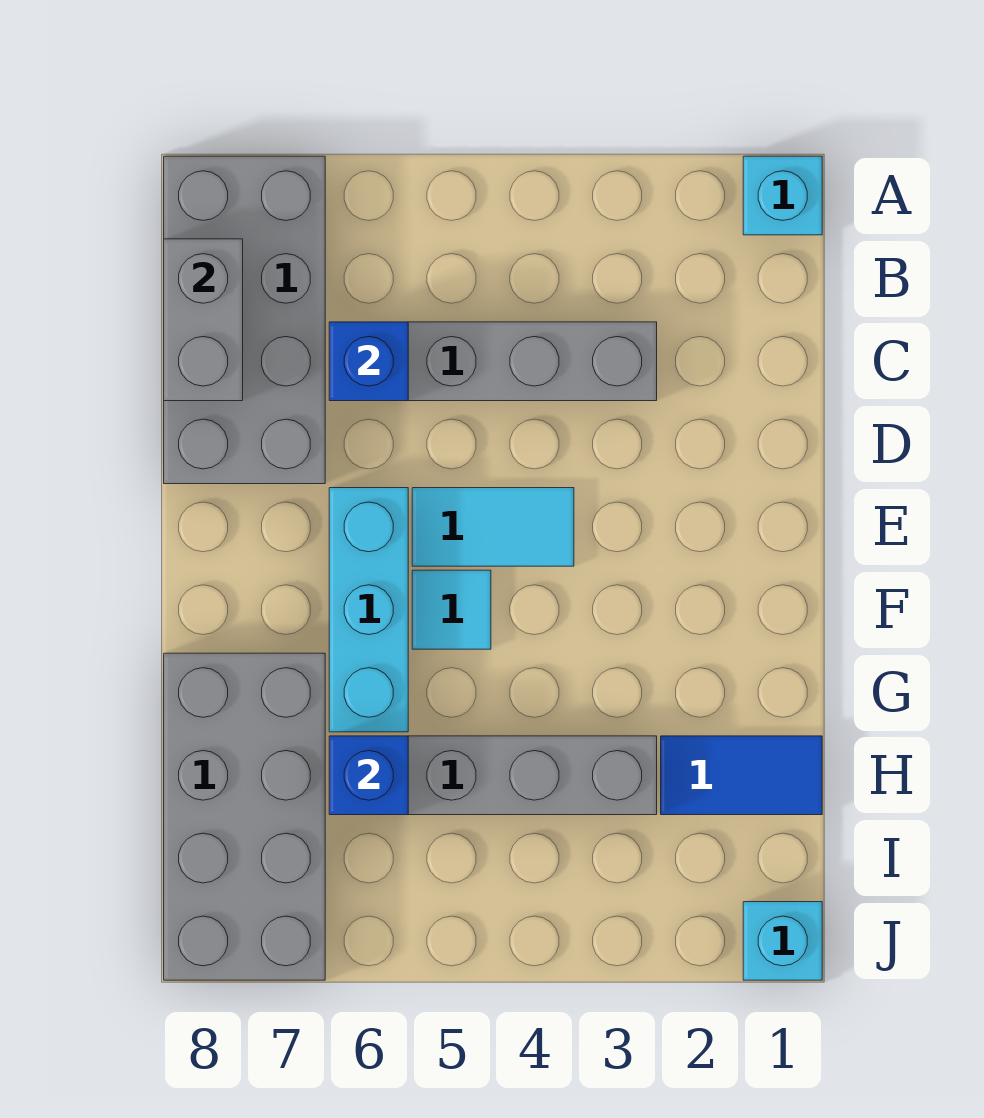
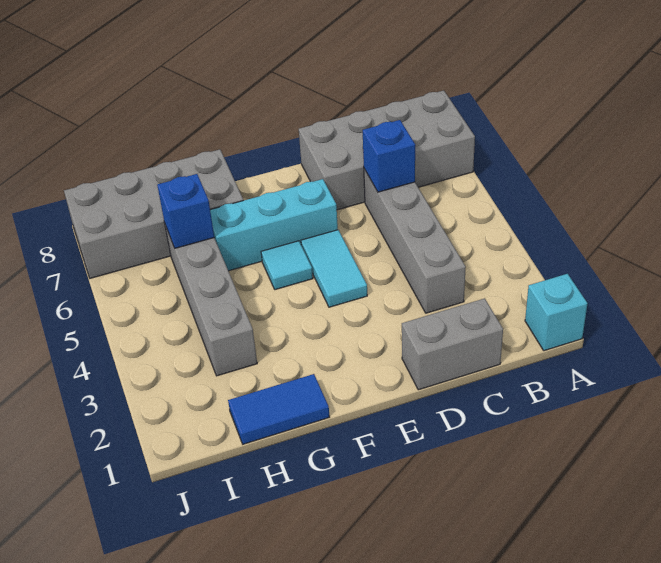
grey brick B8:C8 level 2 -> grey brick C1:D1 level 1
blue tile H1:H2 level 1 -> blue tile G1:H1 level 1
cyan brick J1 level 1 -> none

